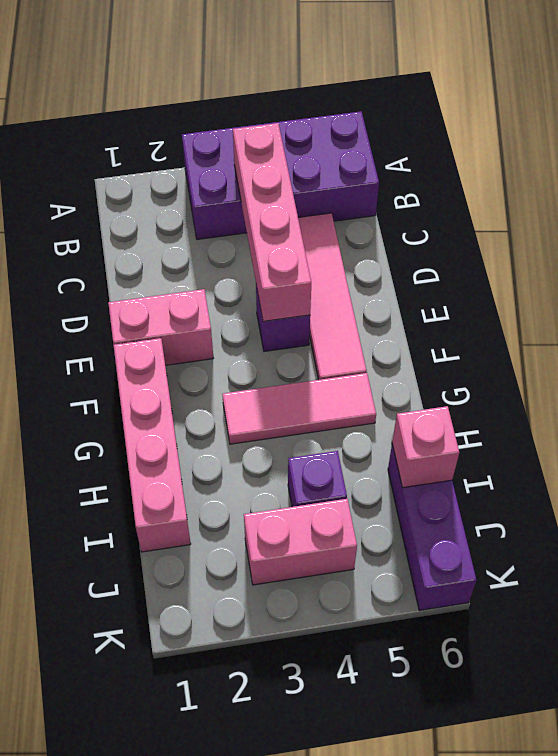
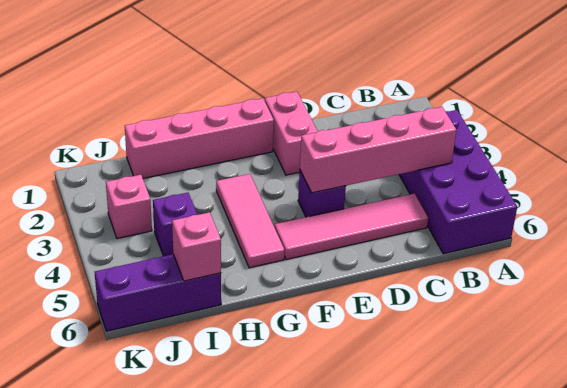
pink brick J3:J4 level 1 -> pink brick J3 level 1

